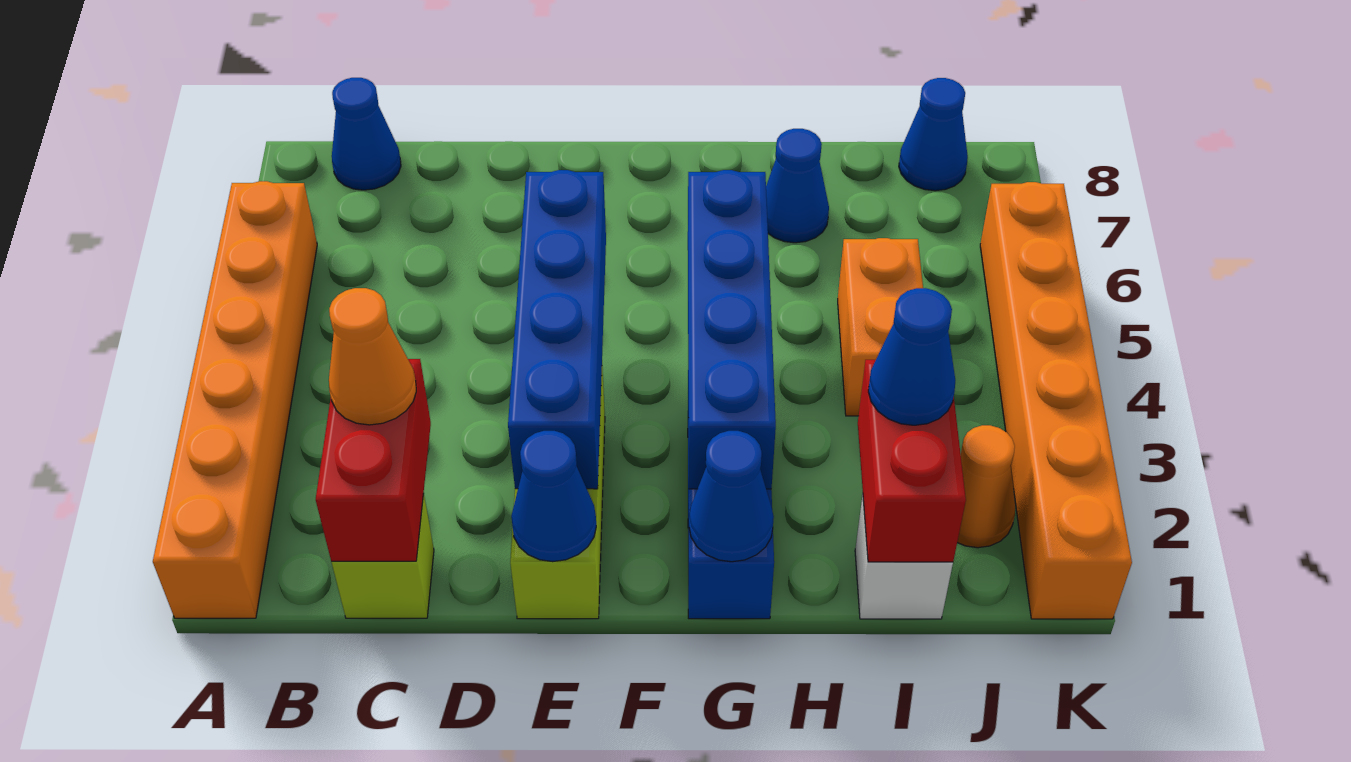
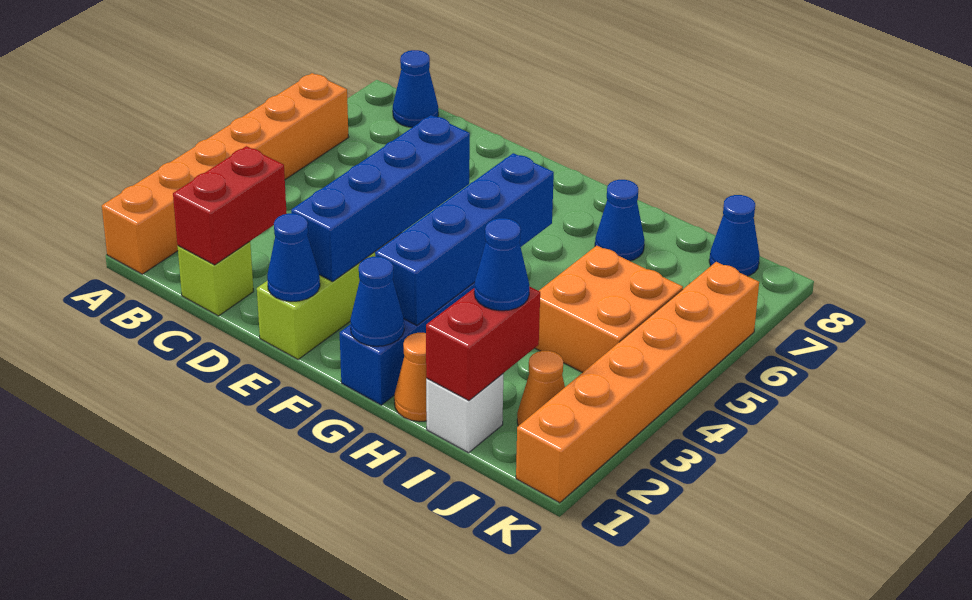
orange cone C2 level 3 -> orange cone H1 level 1
orange brick I4:I5 level 1 -> orange brick I4:J5 level 1

